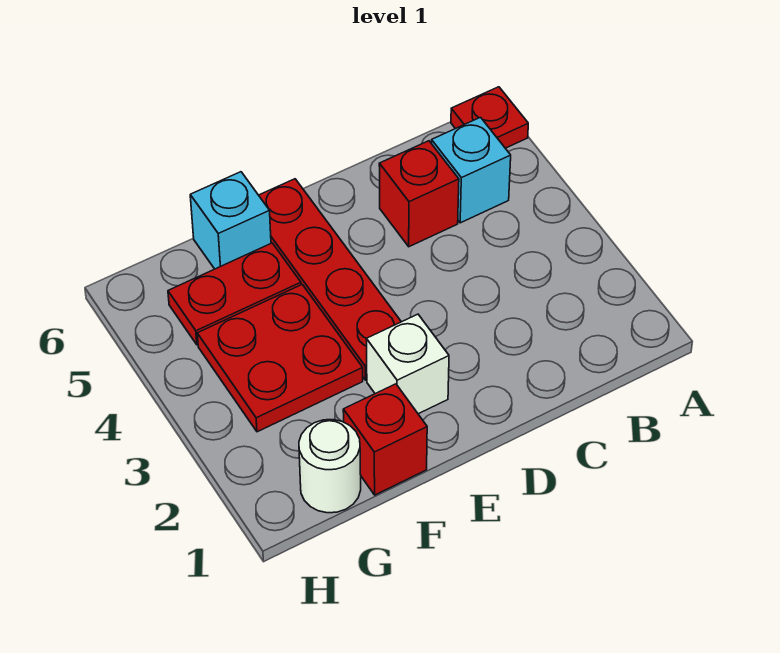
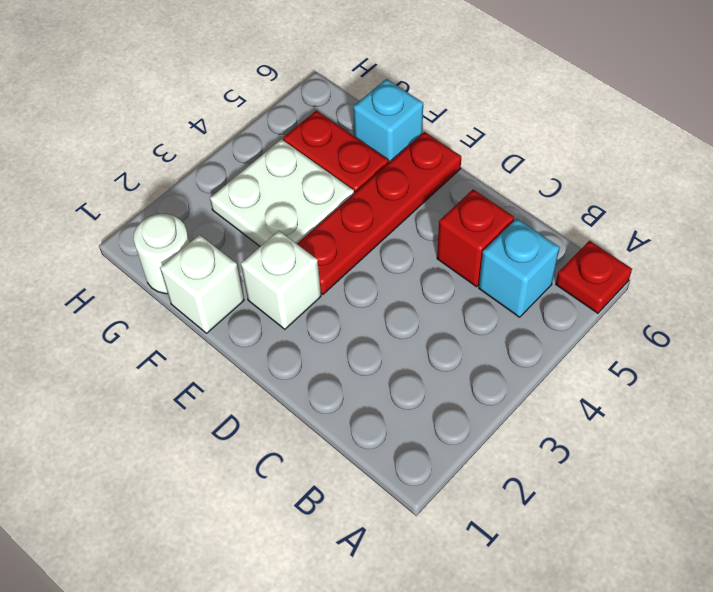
red brick F1 level 1 -> white brick F1 level 1
red plate F3:G4 level 1 -> white plate F3:G4 level 1

